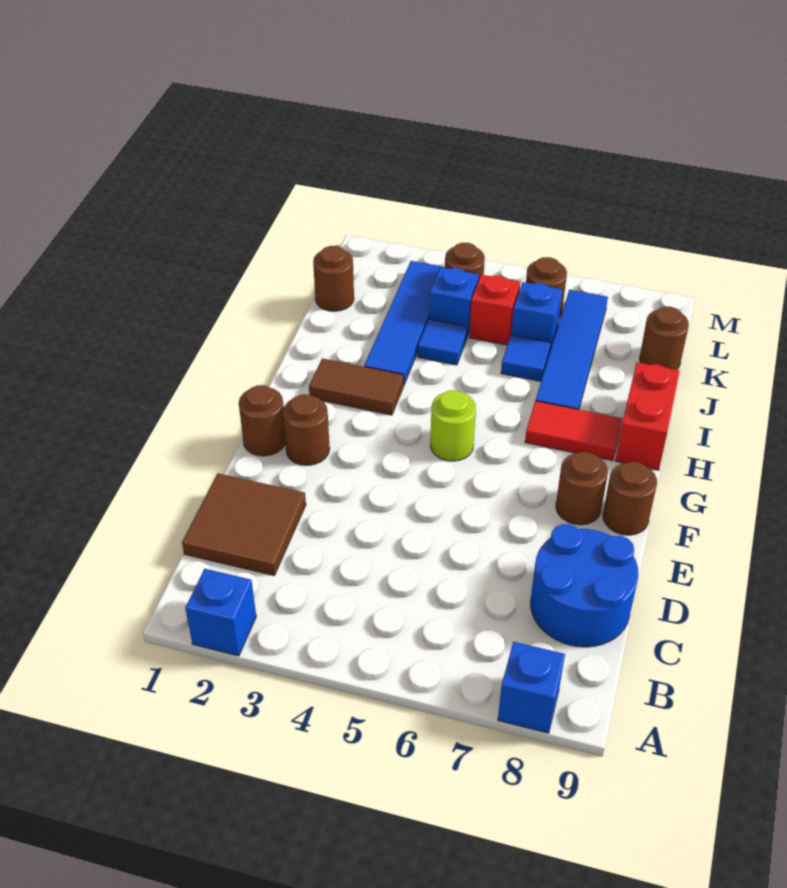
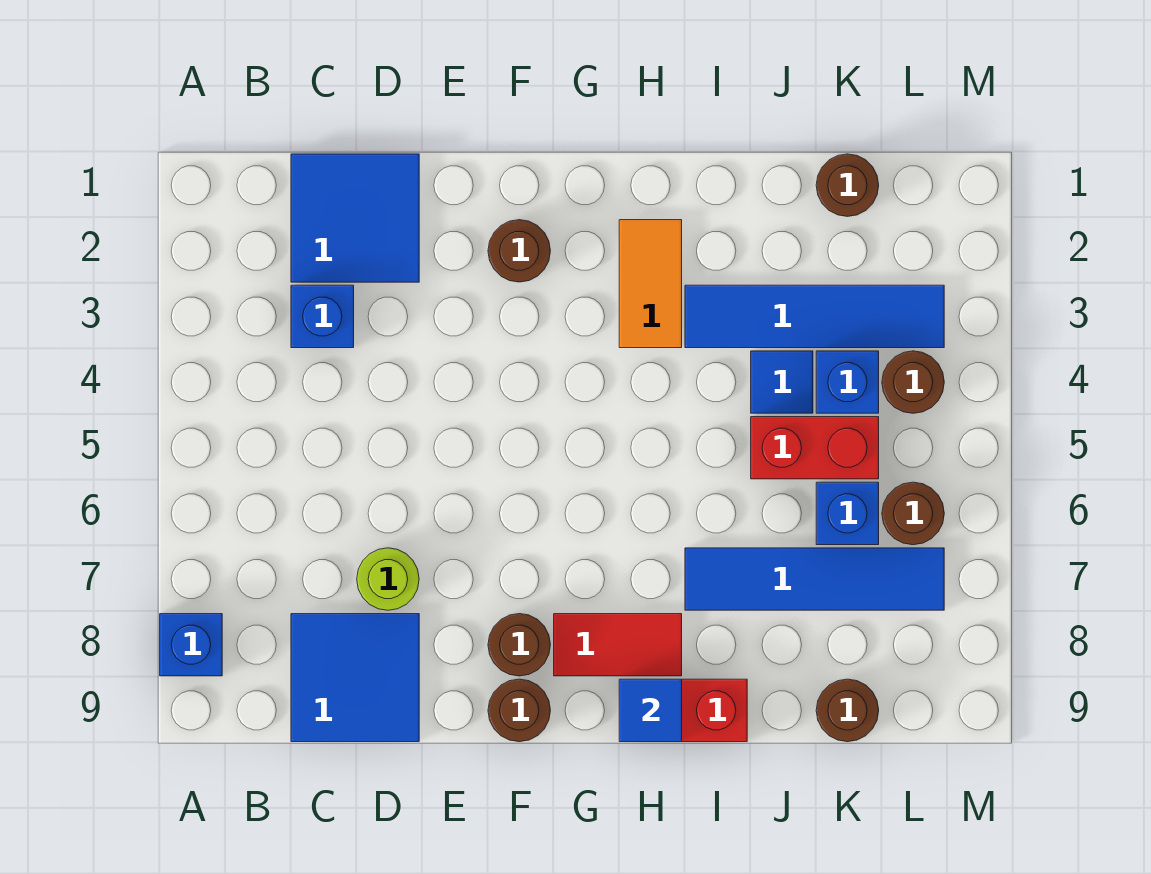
blue brick A2 level 1 -> blue brick C3 level 1
brown tile C1:D2 level 1 -> blue tile C1:D2 level 1
blue round brick C8:D9 level 1 -> blue tile C8:D9 level 1
brown round brick F1 level 1 -> none
lime round brick G5 level 1 -> lime round brick D7 level 1
brown tile H2:H3 level 1 -> orange tile H2:H3 level 1
red tile H7:H8 level 1 -> red tile G8:H8 level 1
blue tile J6 level 1 -> blue tile H9 level 2
red brick K5 level 1 -> red brick J5:K5 level 1

